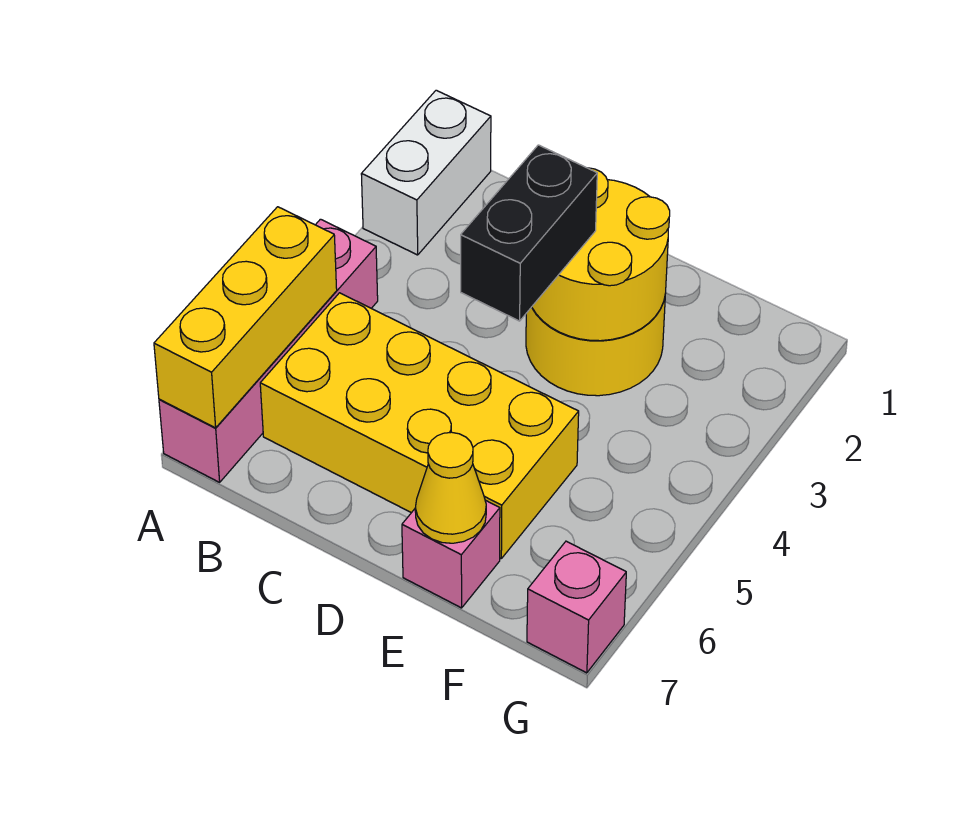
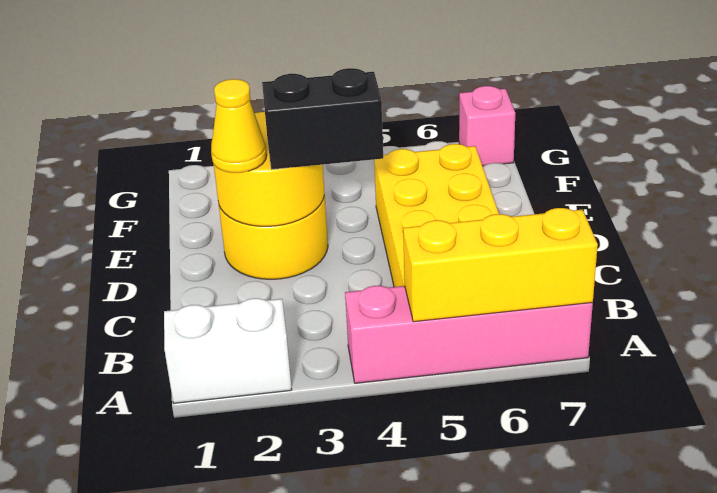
pink brick E7 level 1 -> none
yellow cone E7 level 2 -> yellow cone D2 level 3

